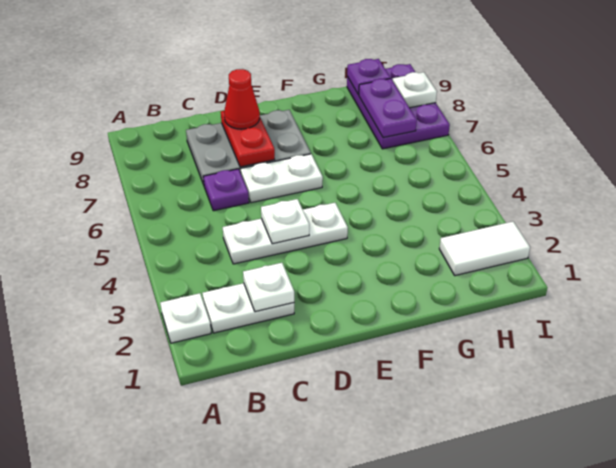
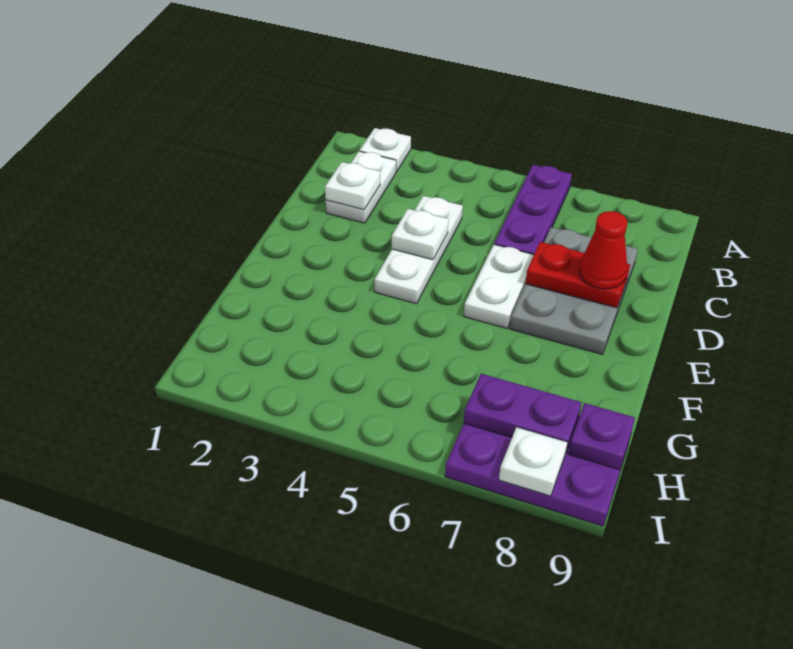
purple plate C6 level 1 -> purple plate A6:C6 level 1
white tile H2:I2 level 1 -> none

